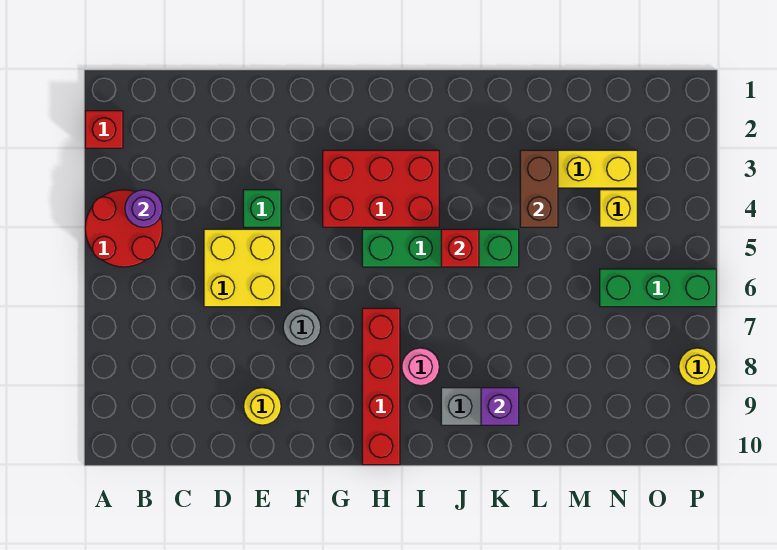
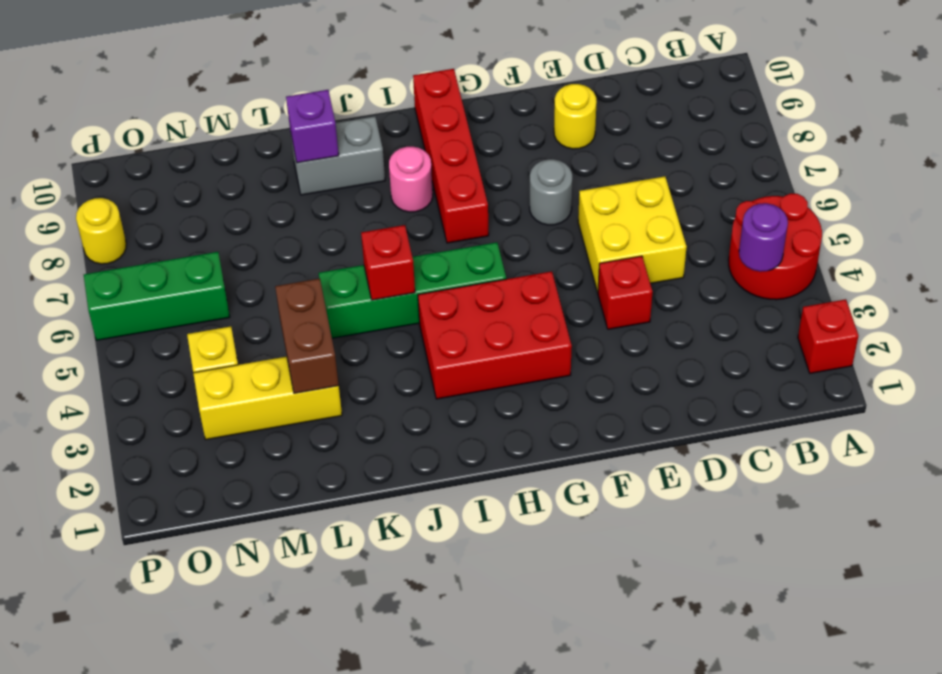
green brick E4 level 1 -> red brick E4 level 1

